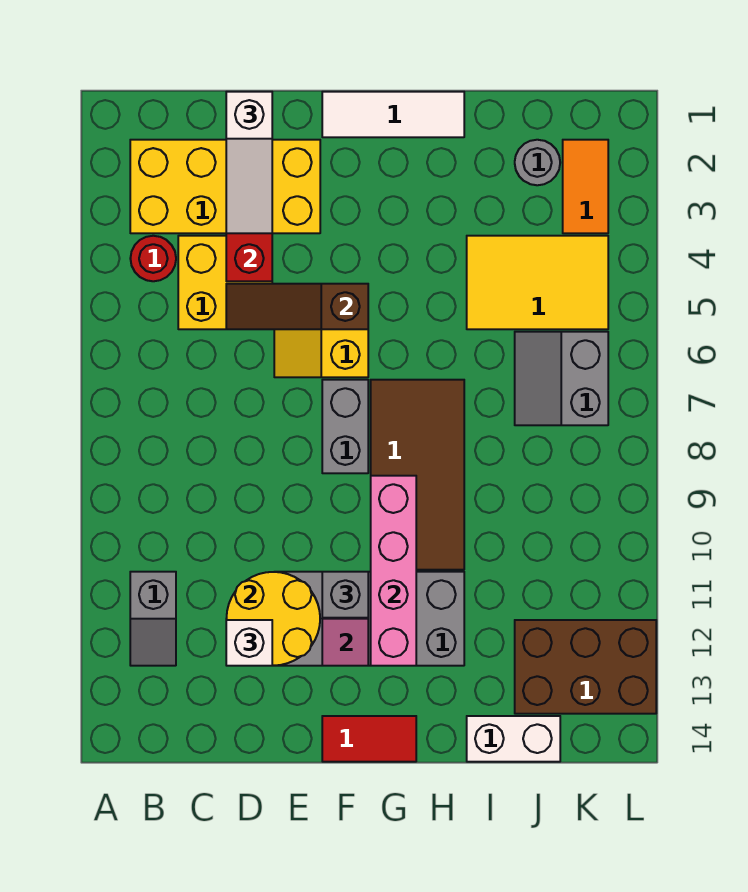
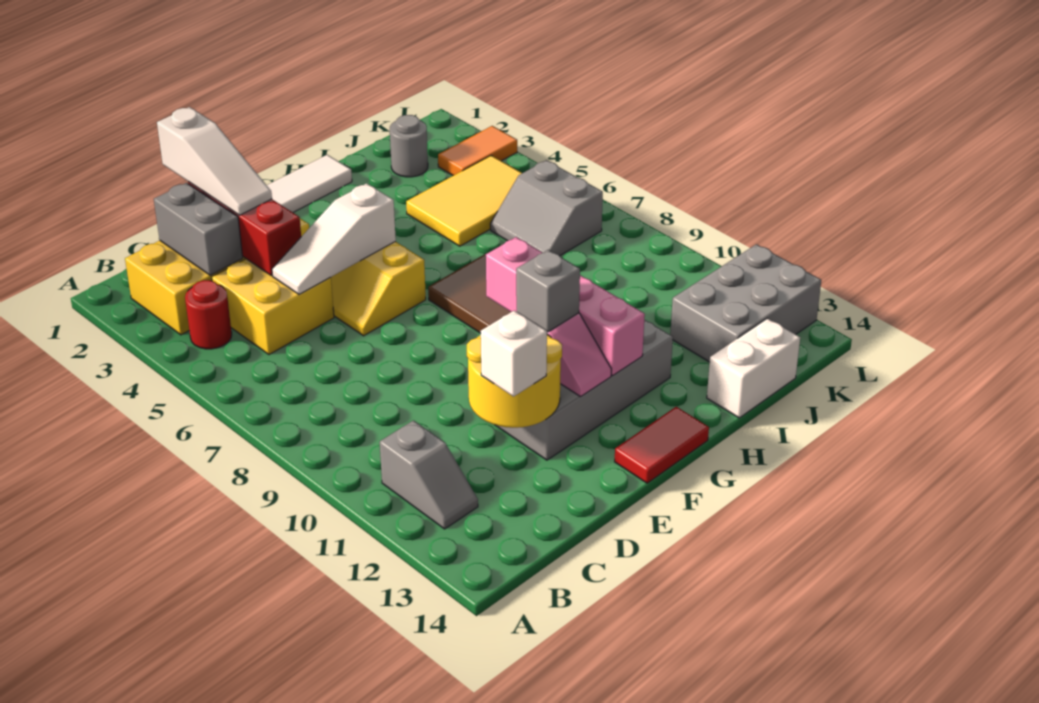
brown slope D5:F5 level 2 top F -> white slope D5:F5 level 2 top F
grey brick F7:F8 level 1 -> grey brick C2:C3 level 2
brown brick J12:L13 level 1 -> grey brick J12:L13 level 1
orange tile K2:K3 level 1 -> orange tile K3:L3 level 1

